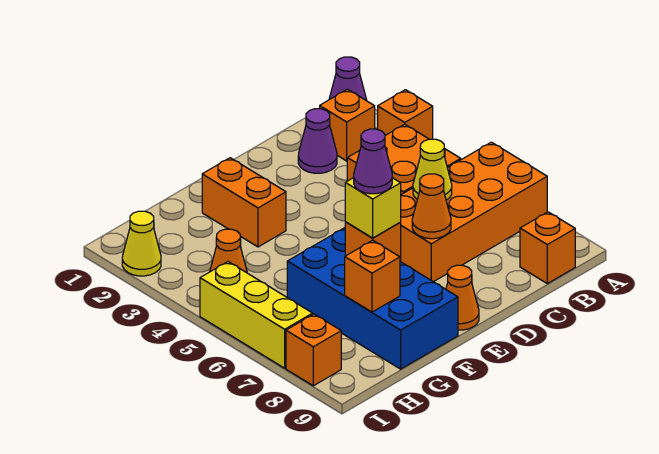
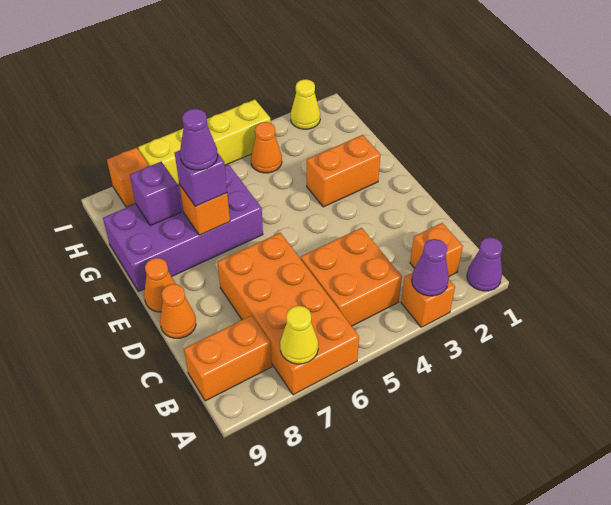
orange brick B9 level 1 -> orange brick B8:B9 level 1
purple cone C2 level 1 -> purple cone A3 level 2
yellow cone C6 level 2 -> yellow cone A7 level 2
orange cone D7 level 2 -> orange cone D9 level 1
blue brick F6:G9 level 1 -> purple brick F6:G9 level 1
yellow brick F7 level 3 -> purple brick F7 level 3
orange brick G8 level 2 -> purple brick G8 level 2
yellow brick I5:I7 level 1 -> yellow brick I4:I7 level 1

